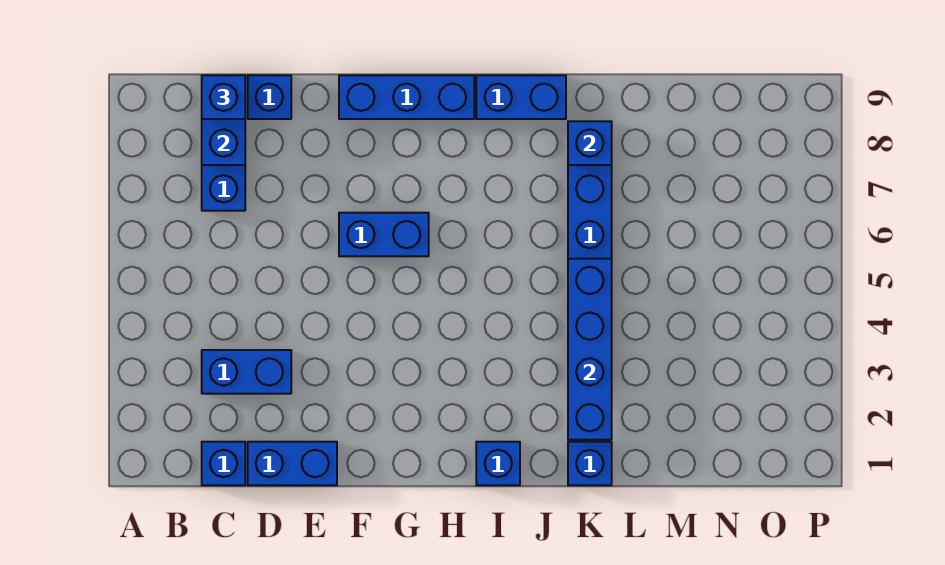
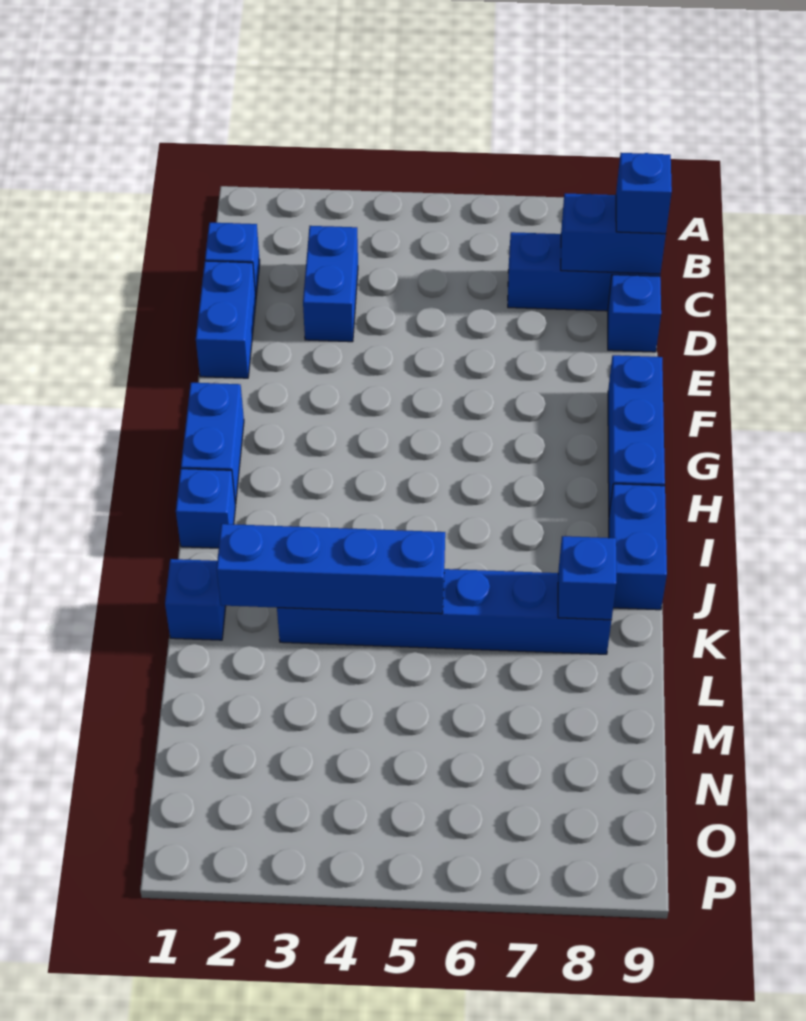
blue brick F6:G6 level 1 -> blue brick G1:H1 level 1

